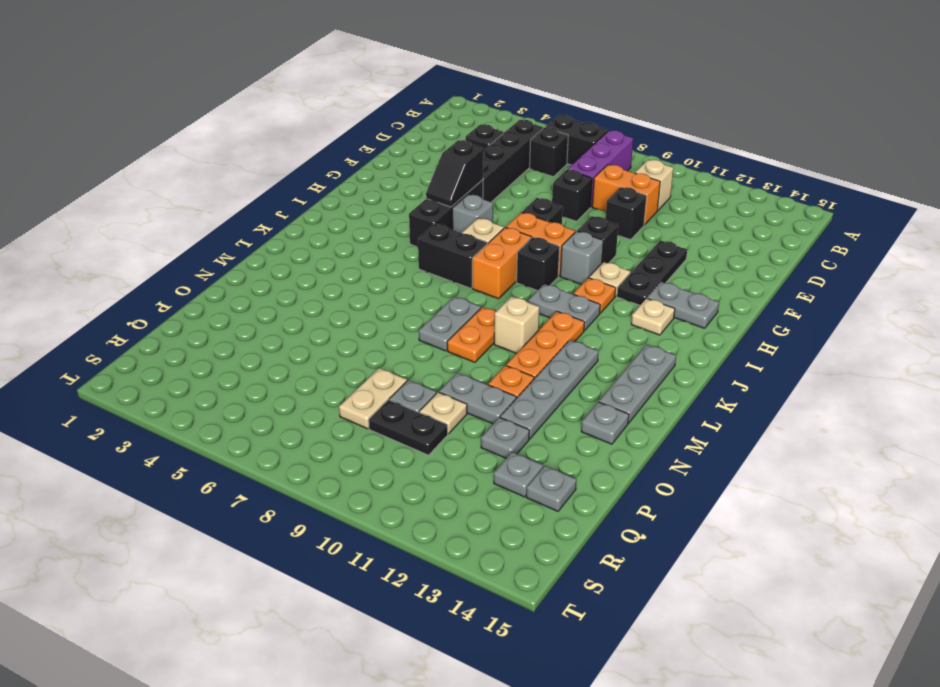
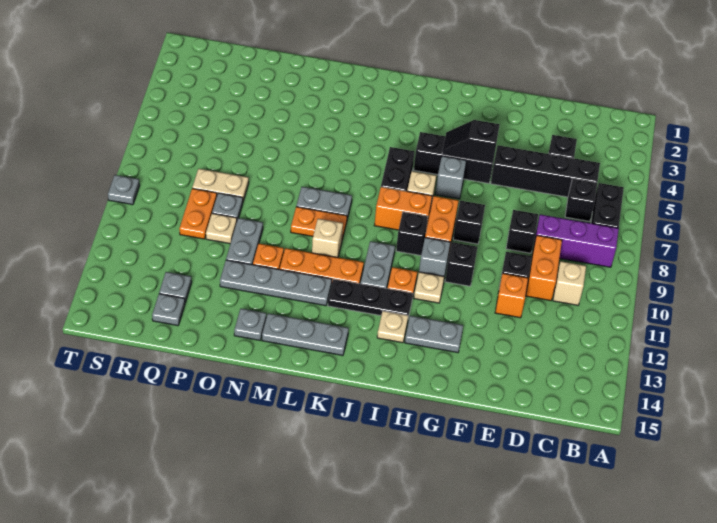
none -> orange brick E11 level 1
black plate F12:H12 level 1 -> black plate I12:K12 level 1
grey plate H13:H14 level 1 -> grey plate G13:H13 level 1
grey plate P12 level 1 -> grey plate T9 level 1
black plate Q9:Q10 level 1 -> orange plate Q9:Q10 level 1

